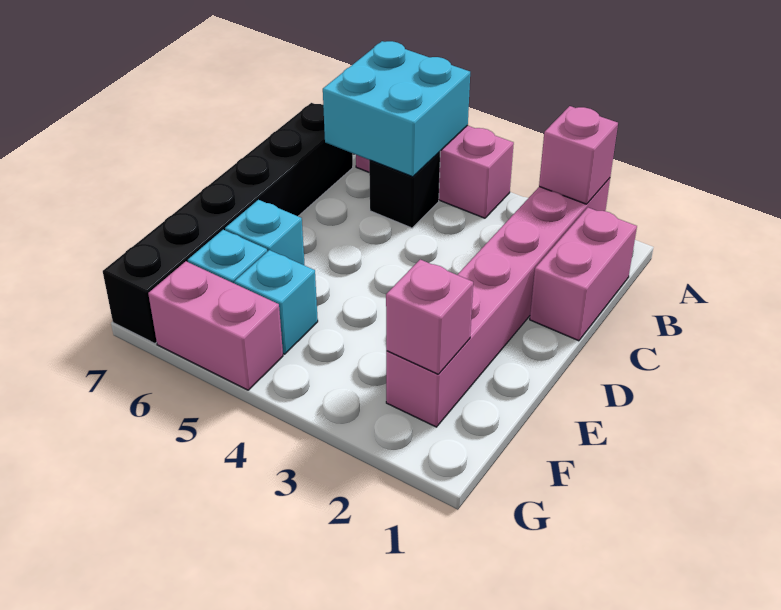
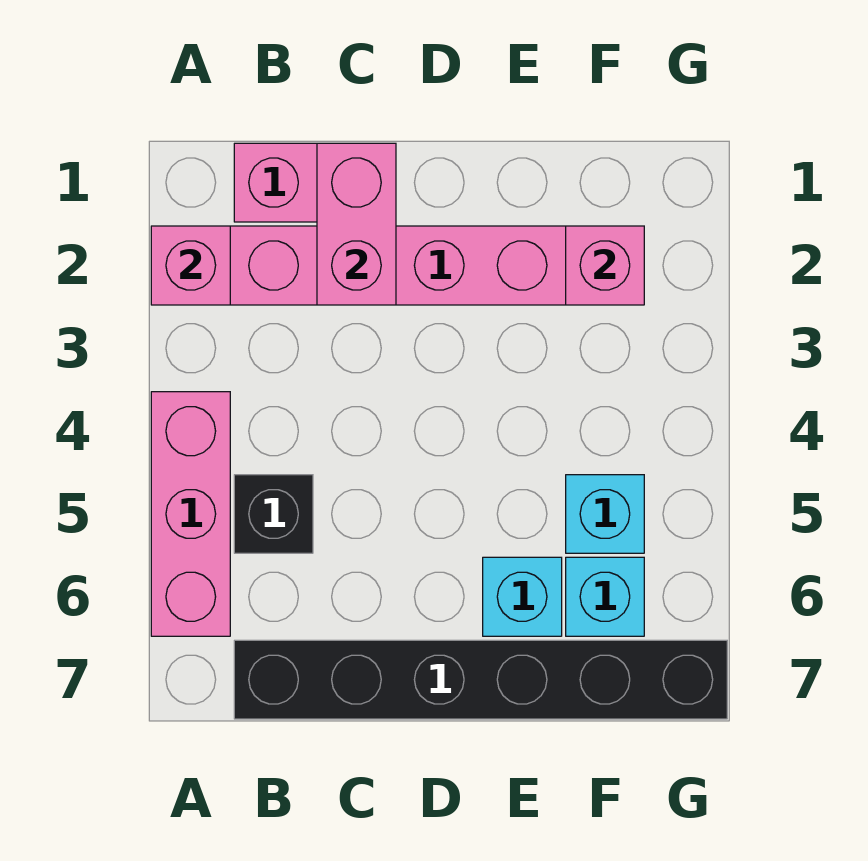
cyan brick A5:B6 level 2 -> none
pink brick G5:G6 level 1 -> pink brick C1:C2 level 2

